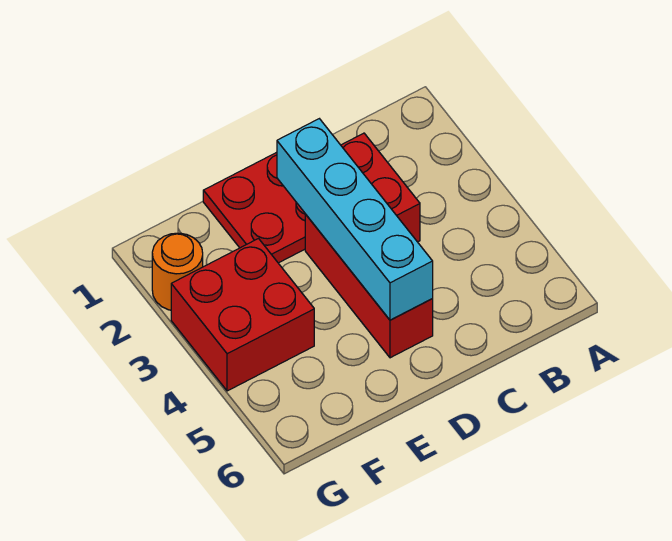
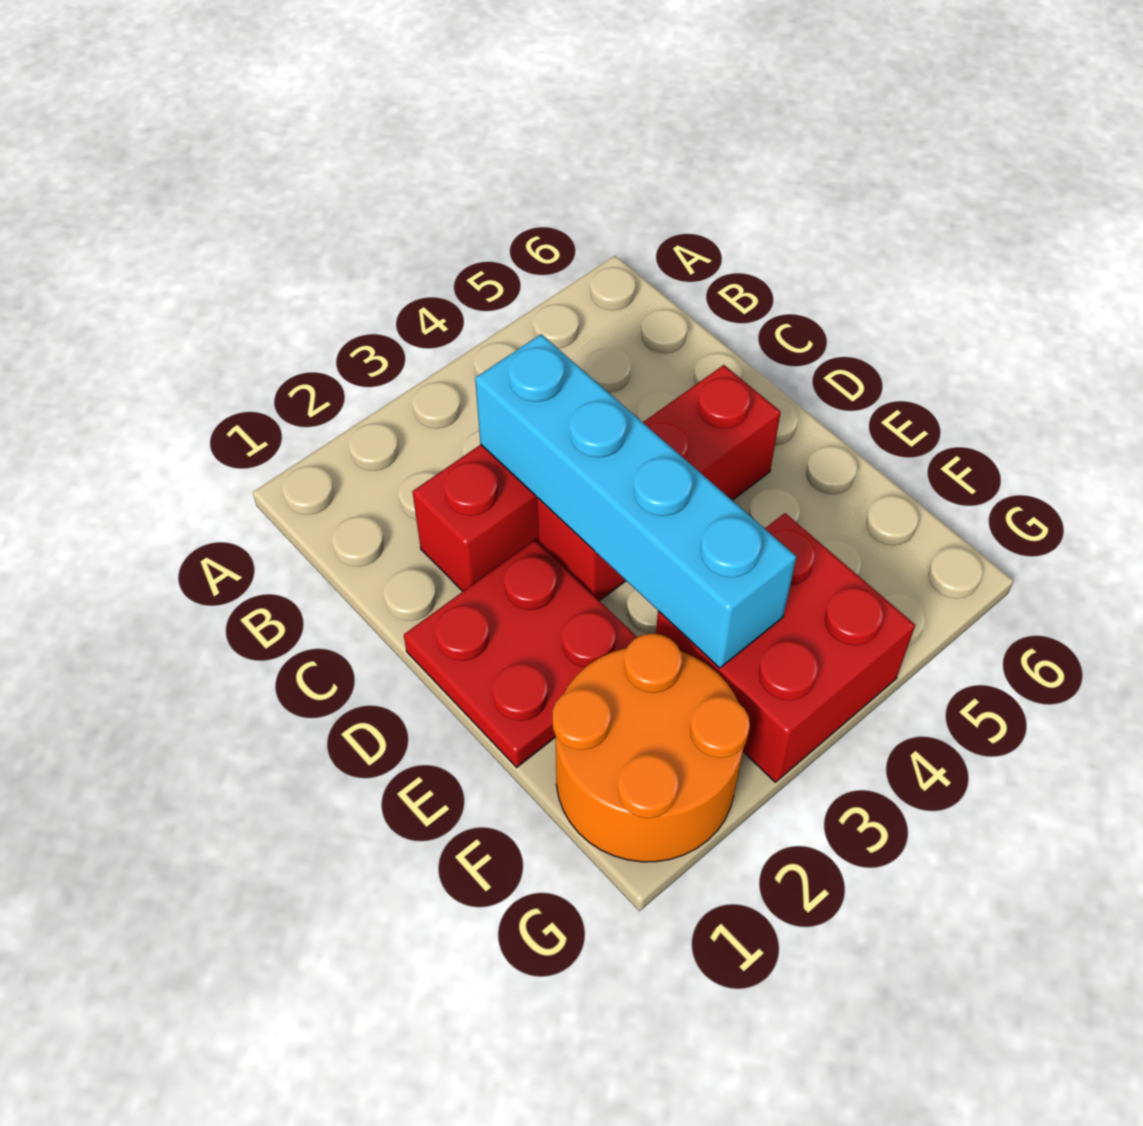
cyan brick D2:D5 level 2 -> cyan brick C3:F3 level 2
orange round brick G2 level 1 -> orange round brick F1:G2 level 1

